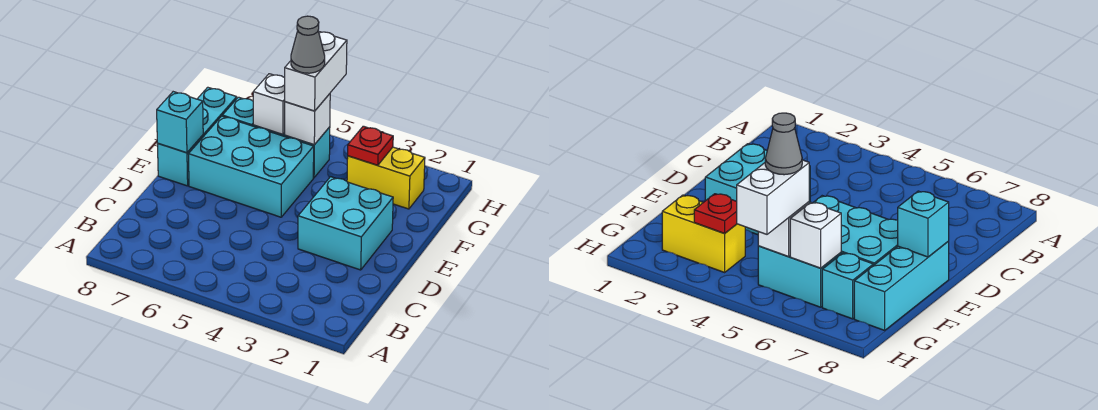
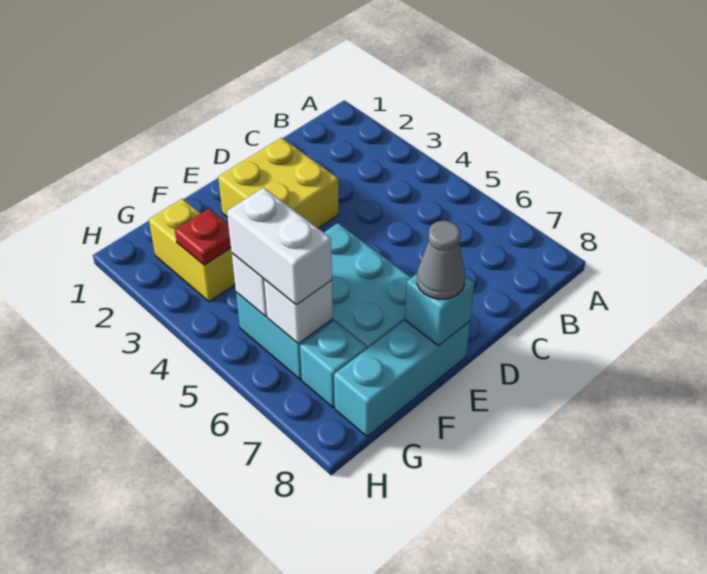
cyan brick D2:E3 level 1 -> yellow brick D2:E3 level 1
white brick G5:H5 level 3 -> white brick G5:G6 level 3
grey cone G5 level 4 -> grey cone E8 level 3

